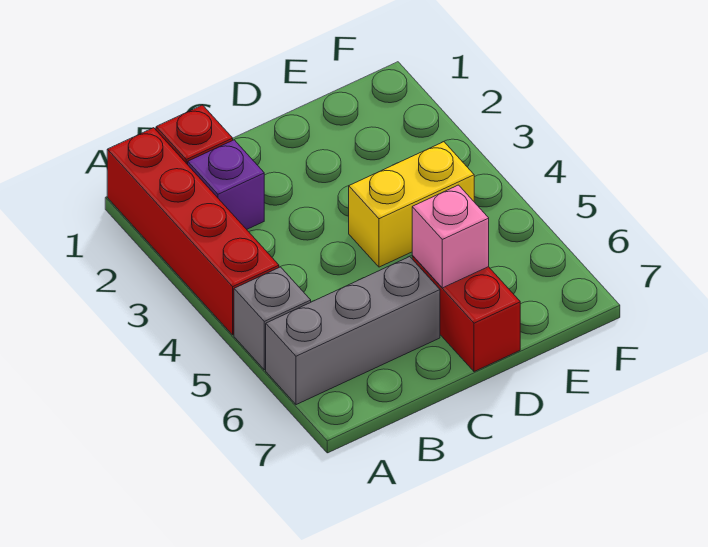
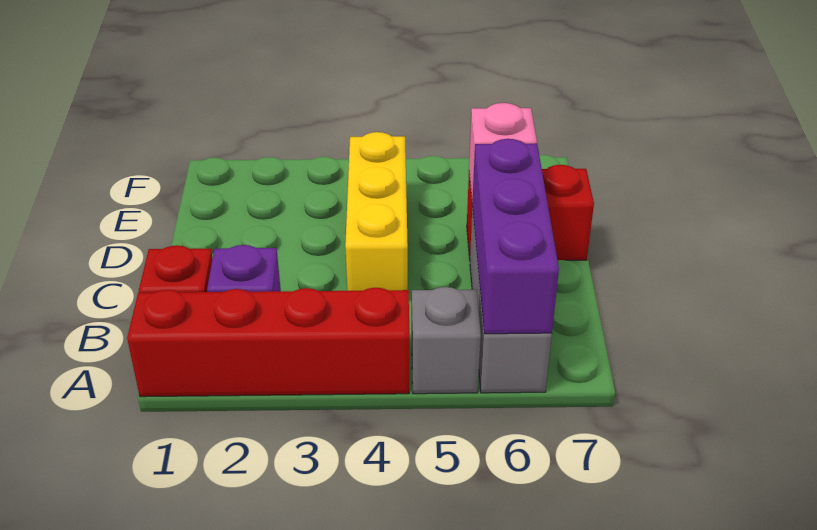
none -> purple brick A6:C6 level 2
yellow brick D4:E4 level 1 -> yellow brick C4:E4 level 1

